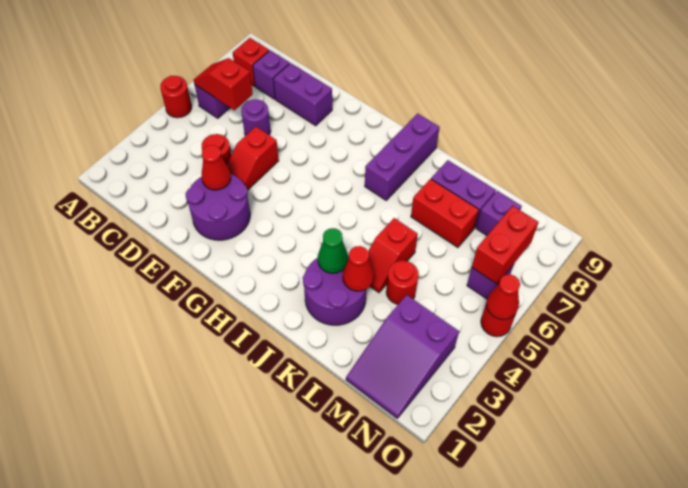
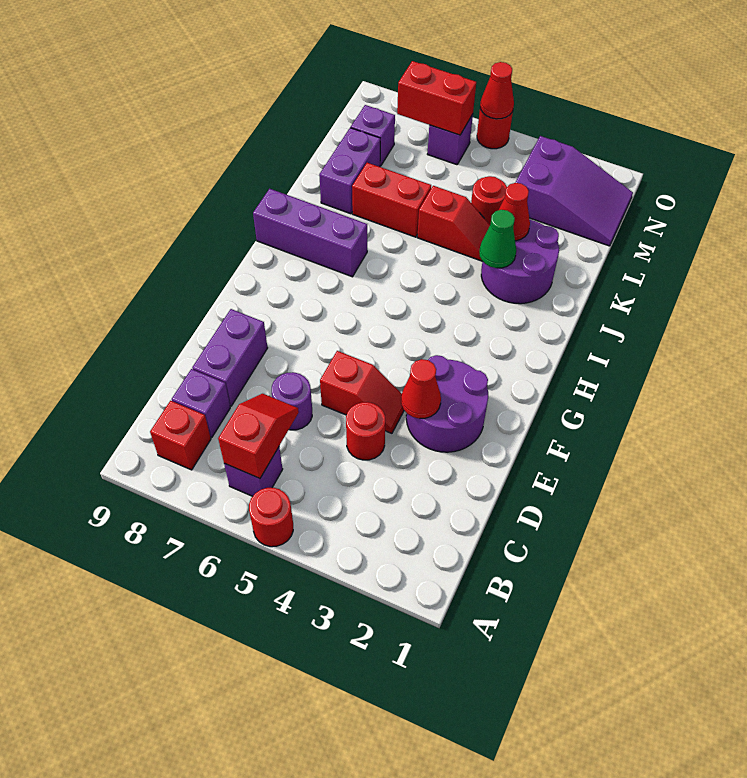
red slope B6:C6 level 2 top C -> red slope B6:C6 level 2 top B
red brick K7:L7 level 1 -> red brick K6:K7 level 1

